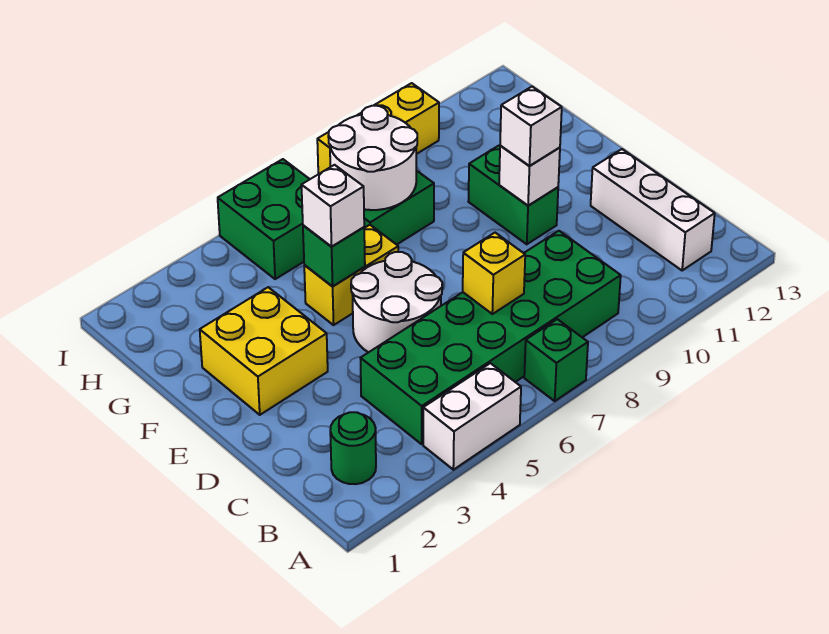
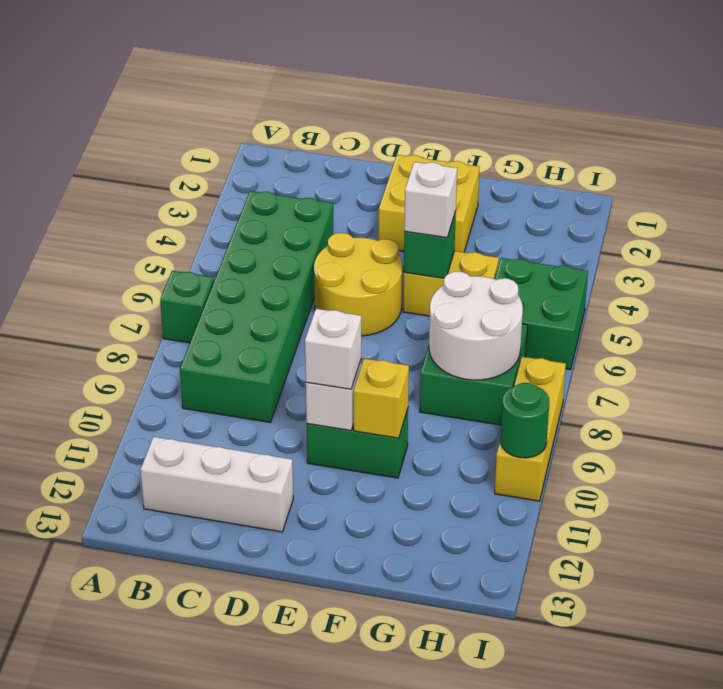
white brick A4:A5 level 1 -> none
green round brick B2 level 1 -> green round brick I10 level 2
yellow brick C7 level 2 -> yellow brick F10 level 2
white round brick D5:E6 level 1 -> yellow round brick D5:E6 level 1
yellow brick F5:F6 level 1 -> yellow brick F5:G5 level 1

